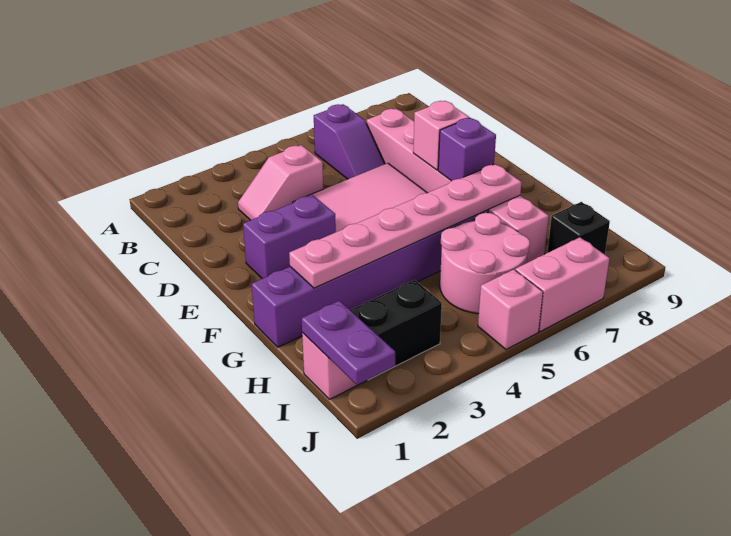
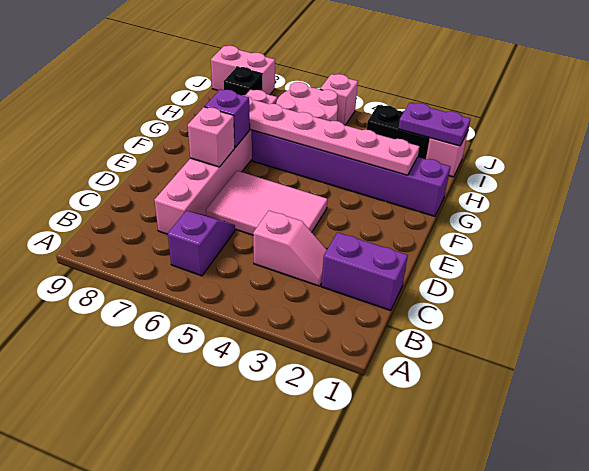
purple brick E2:E3 level 1 -> purple brick C1:C2 level 1
purple plate I1:J1 level 2 -> purple plate I1:I2 level 2
pink brick J6:J7 level 1 -> pink brick J8:J9 level 1

